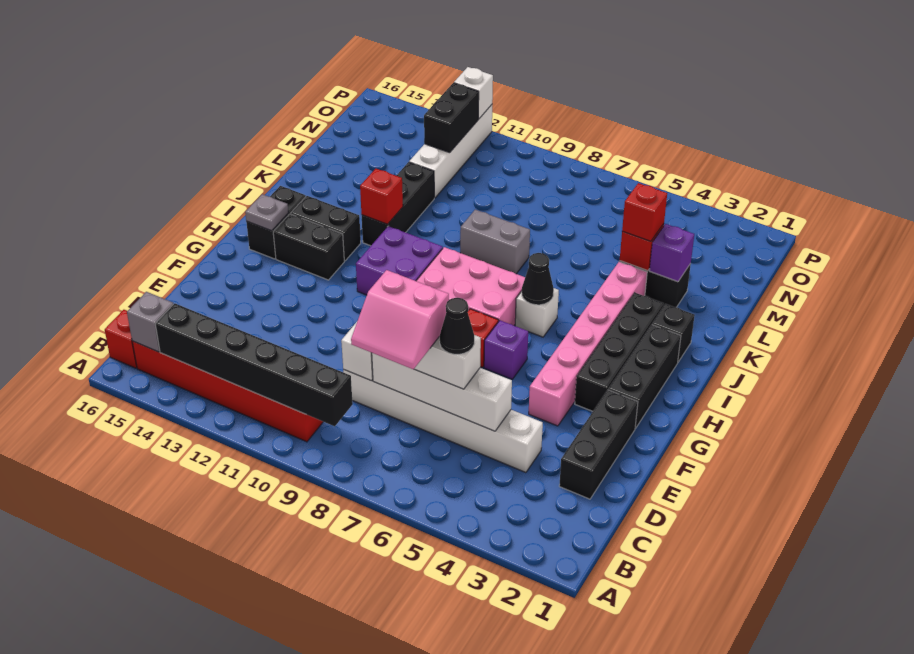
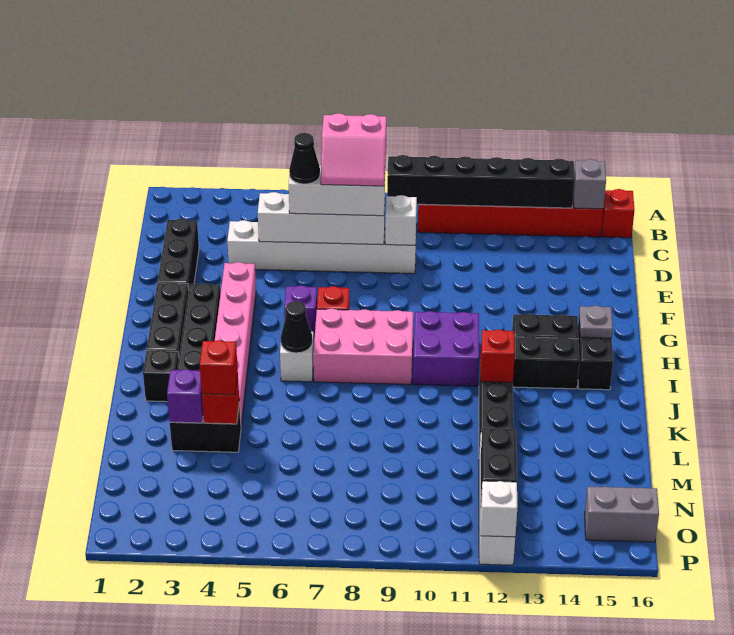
pink slope C7:D8 level 4 top D -> pink slope C7:D8 level 4 top C
grey brick K8:K9 level 1 -> grey brick O15:O16 level 1

